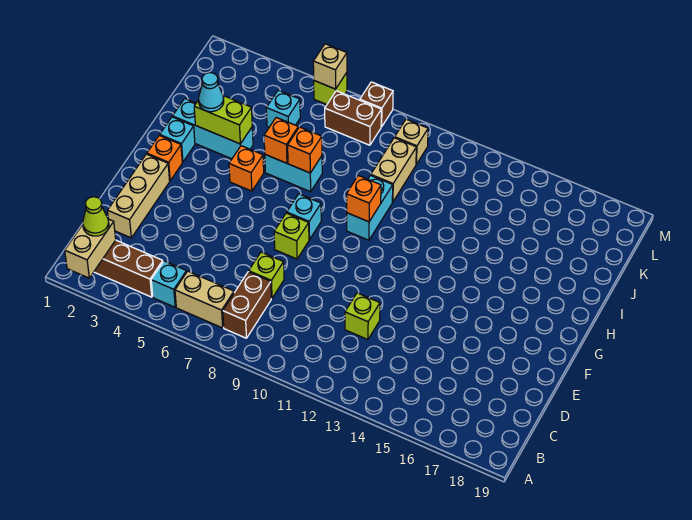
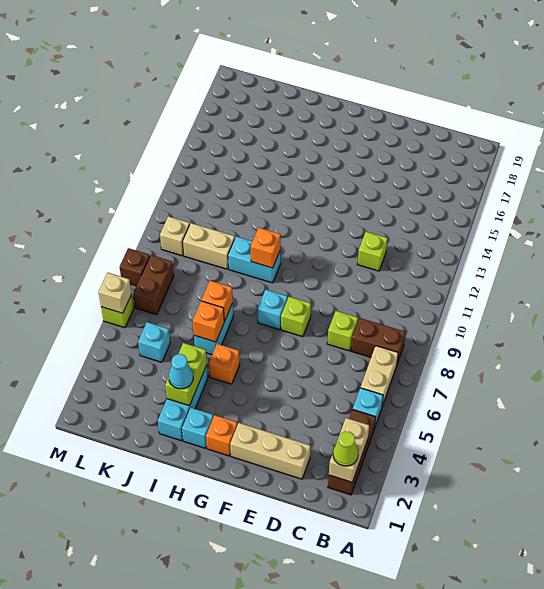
tan brick A2:B2 level 2 -> tan brick B2:B3 level 2

